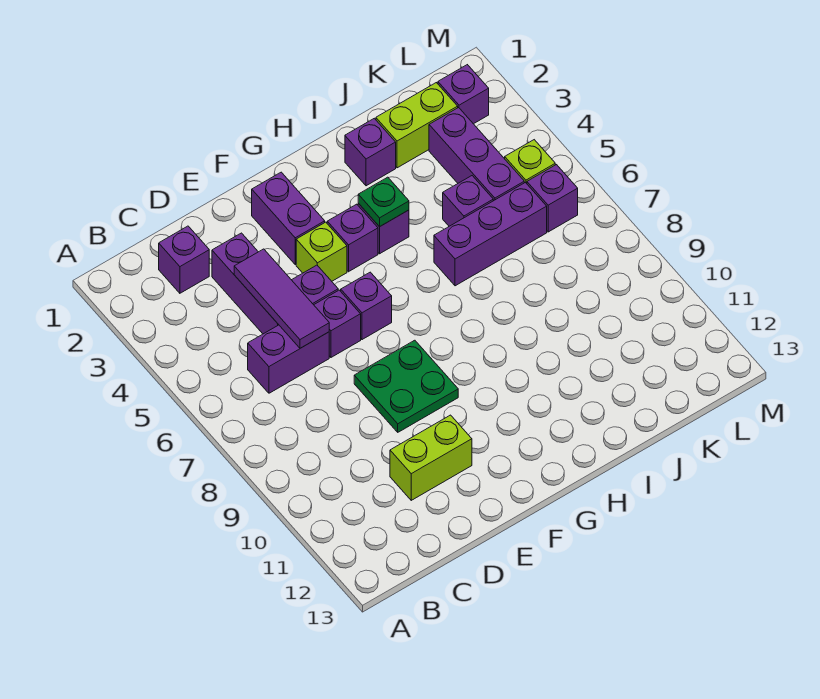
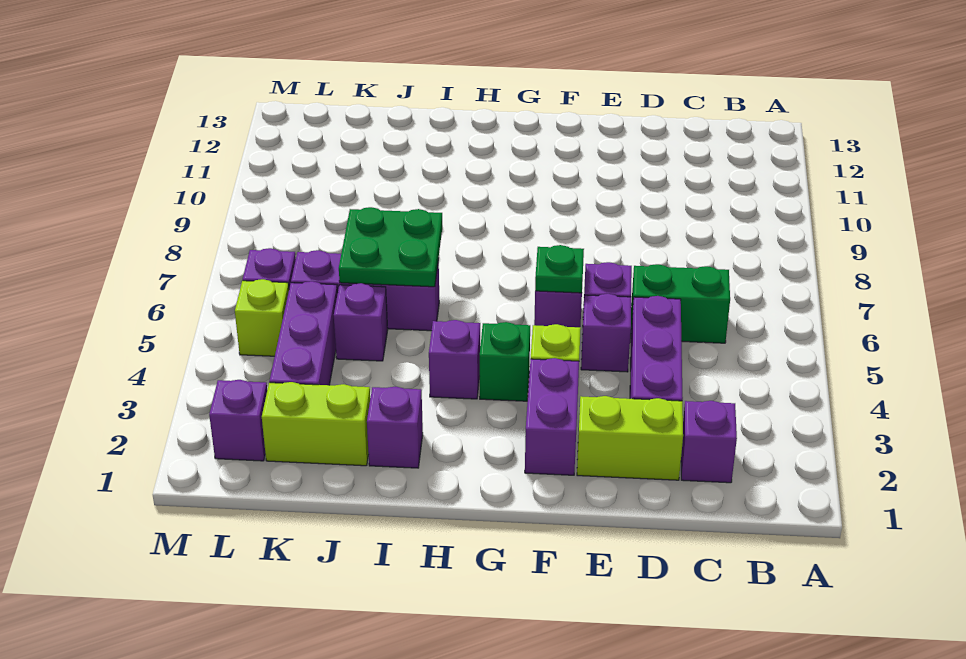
purple brick C6:D6 level 1 -> green brick C6:D6 level 1
purple tile D4:D6 level 2 -> none
lime brick D11:E11 level 1 -> lime brick D2:E2 level 1
green plate E8:F9 level 1 -> green plate I6:J7 level 2
purple brick G4 level 1 -> green brick G4 level 1
green plate H4 level 2 -> green plate F6 level 2

